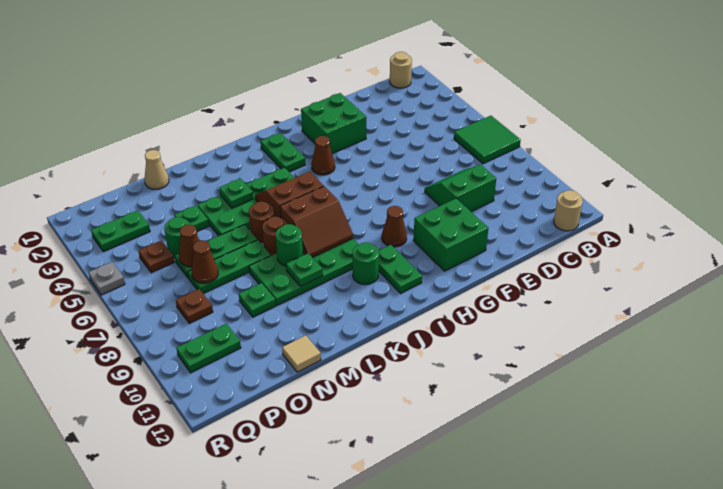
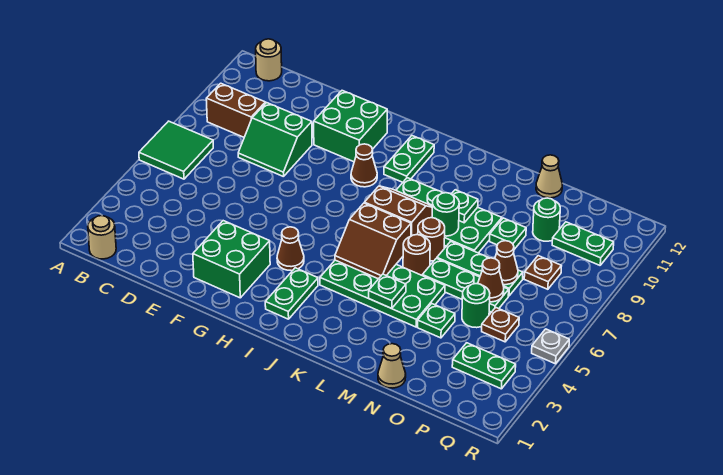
none -> brown brick B9:C9 level 1
green round brick J10 level 1 -> green round brick O10 level 1
tan tile N12 level 1 -> tan cone N12 level 1

